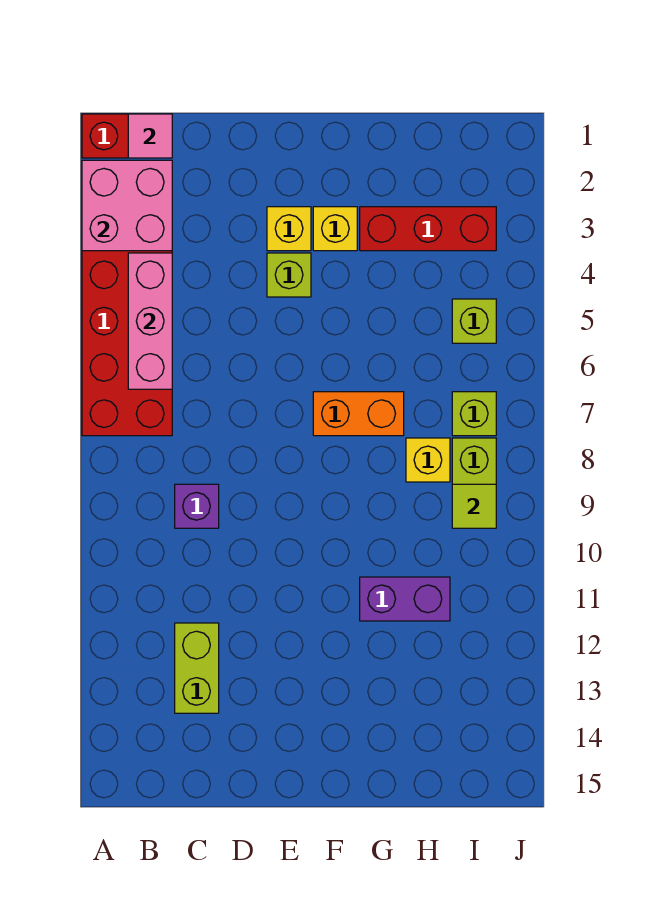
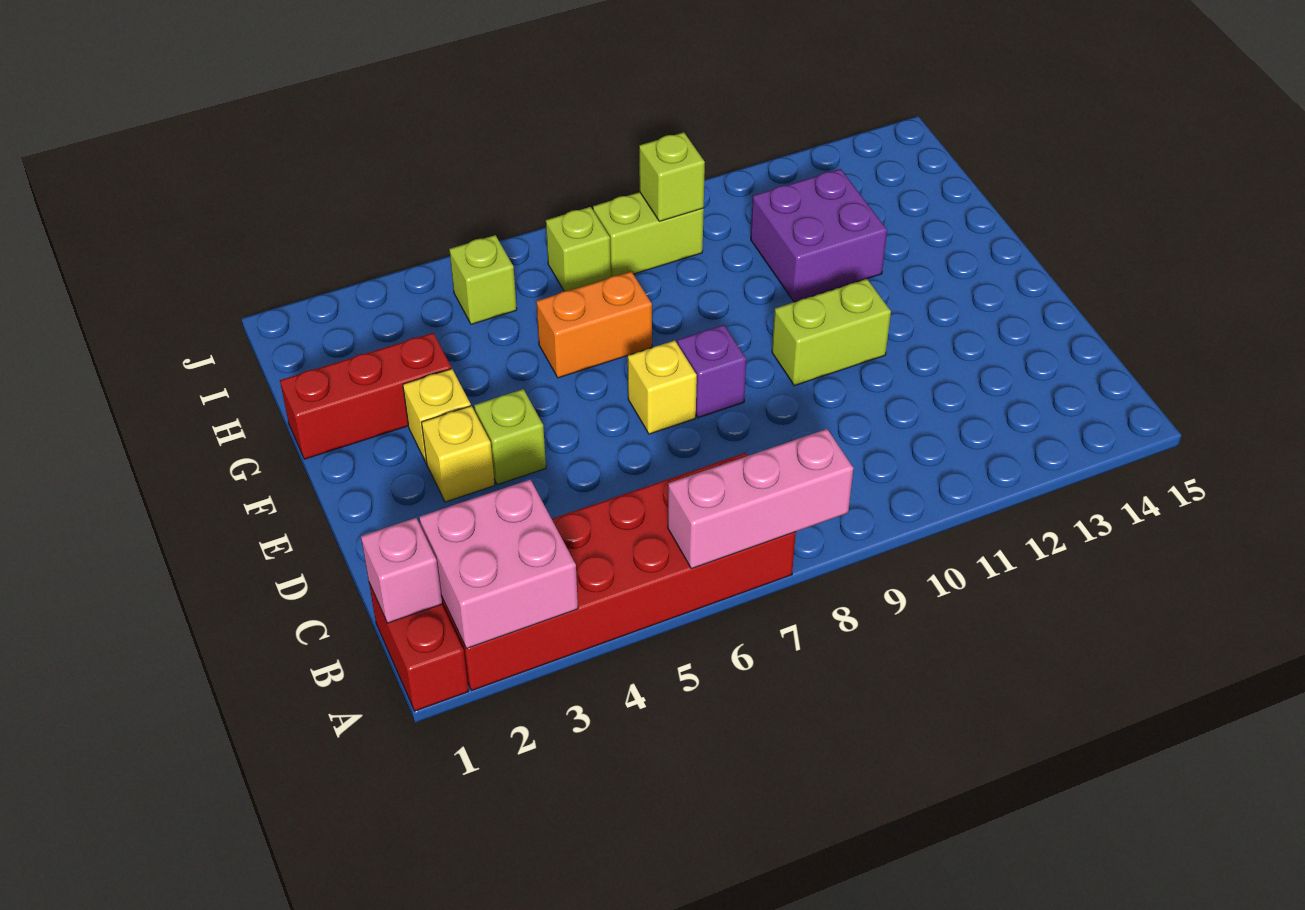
pink tile B1 level 2 -> pink brick B1 level 2
pink brick B4:B6 level 2 -> pink brick A6:A8 level 2
purple brick C9 level 1 -> purple brick E8 level 1
lime brick C12:C13 level 1 -> lime brick E10:E11 level 1
orange brick F7:G7 level 1 -> orange brick G6:G7 level 1
red brick G3:I3 level 1 -> red brick G1:G3 level 1
purple brick G11:H11 level 1 -> purple brick G11:H12 level 1
yellow brick H8 level 1 -> yellow brick E7 level 1
lime tile I9 level 2 -> lime brick I9 level 2

